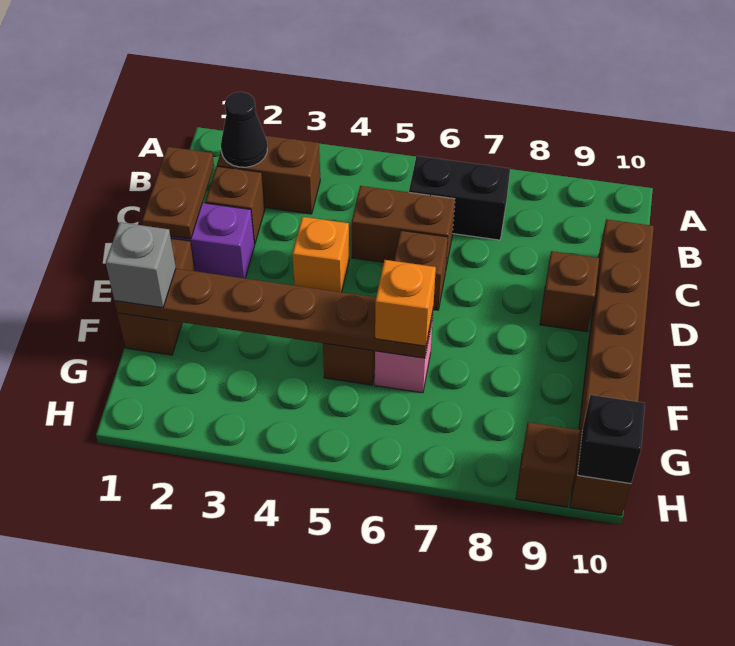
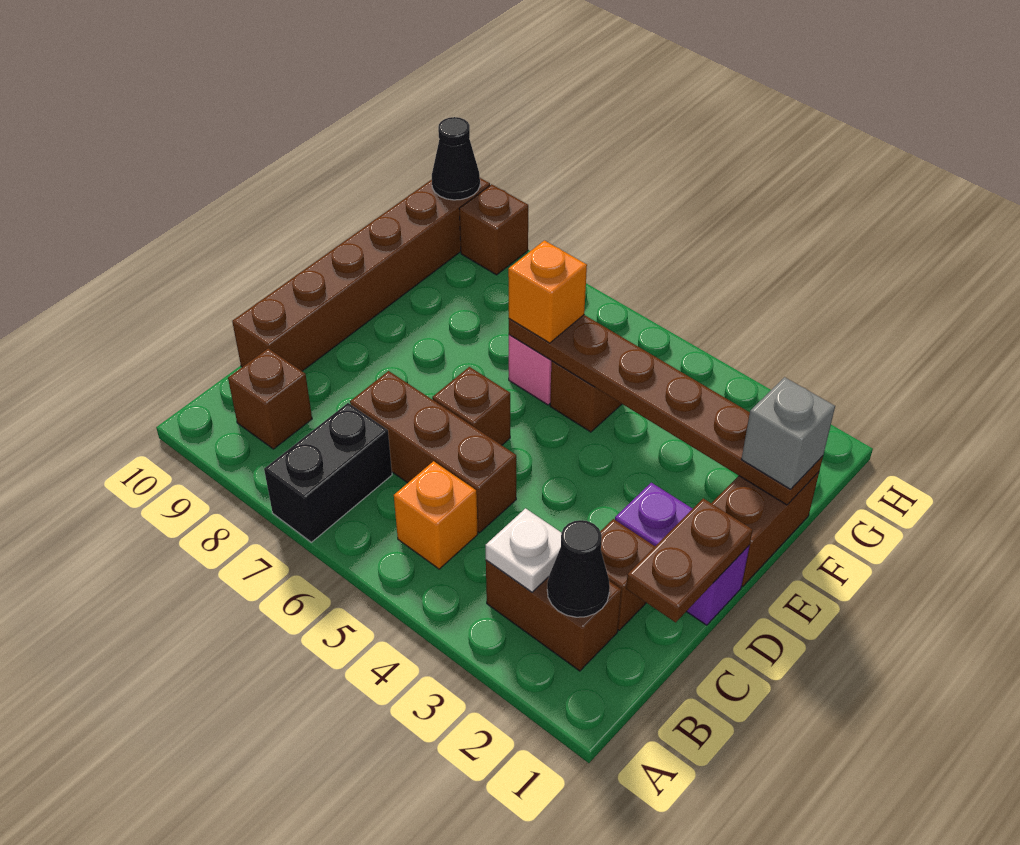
none -> white plate B3 level 2
black brick B6:B7 level 1 -> black brick A7:B7 level 1
brown brick C5:C6 level 1 -> brown brick C5:C7 level 1
orange brick D4 level 1 -> orange brick B5 level 1
brown brick D9 level 1 -> brown brick B9 level 1
black brick H10 level 2 -> black cone H10 level 2

